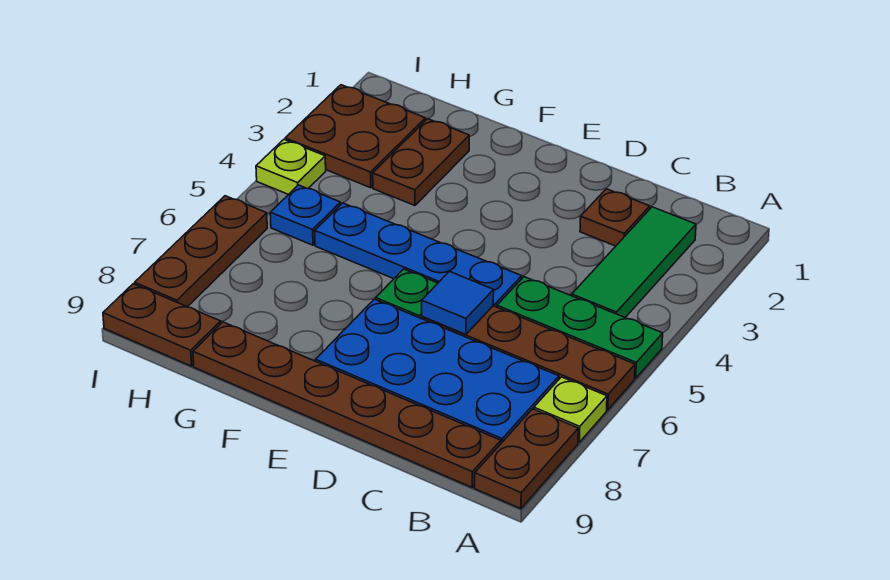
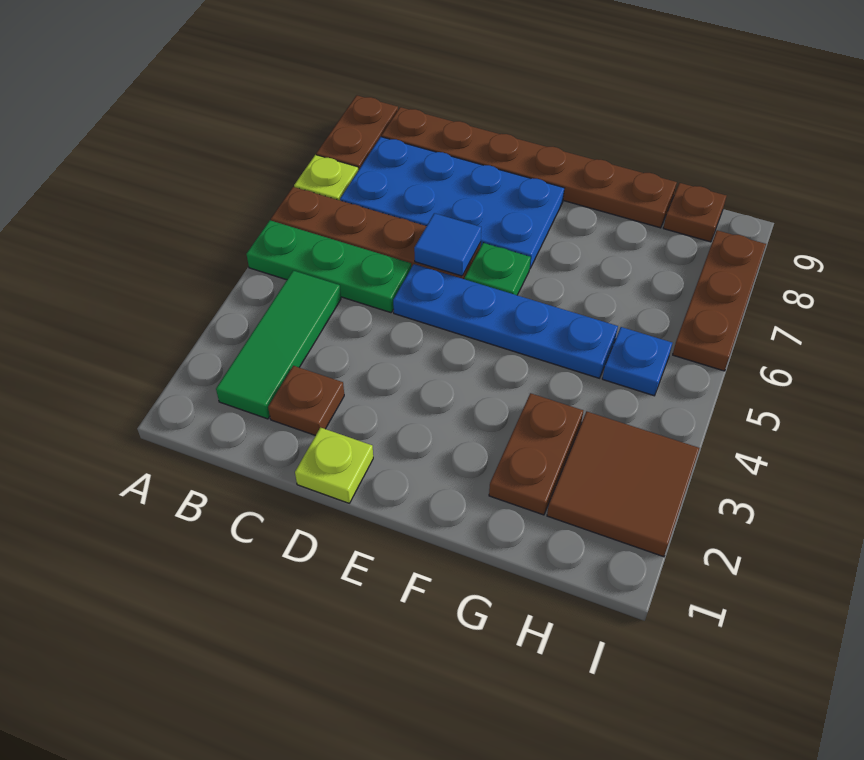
brown plate H2:I3 level 1 -> brown tile H2:I3 level 1
brown plate H9:I9 level 1 -> brown plate H9 level 1
lime plate I4 level 1 -> lime plate D1 level 1

